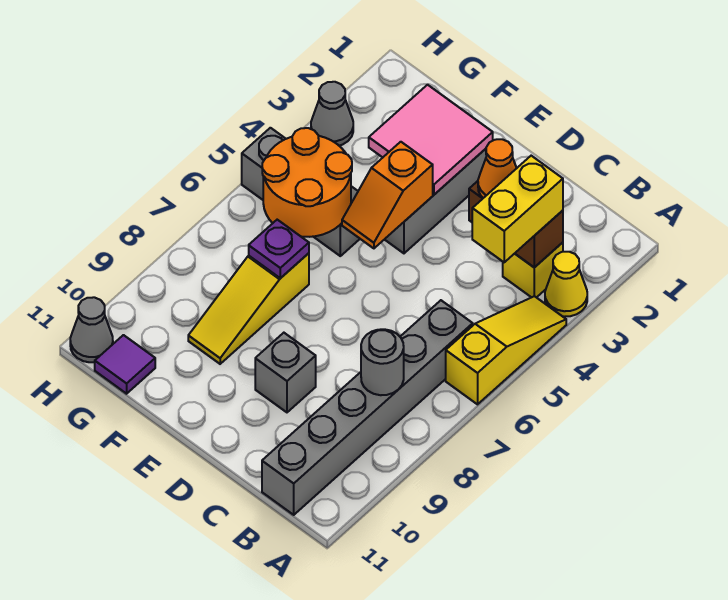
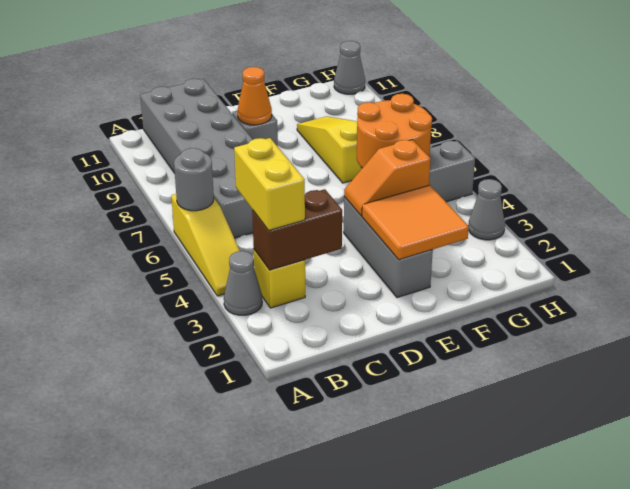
yellow cone A3 level 1 -> grey cone A3 level 1
grey brick B6:B11 level 1 -> grey brick B6:C11 level 1
grey round brick B8 level 2 -> grey round brick A6 level 2
orange cone C3 level 3 -> orange cone D9 level 2
pink tile E2:F3 level 2 -> orange tile E2:F3 level 2
orange slope E4:E5 level 2 top 4 -> orange slope E4:F4 level 2 top F
purple plate F7 level 2 -> none
purple tile G11 level 1 -> none

